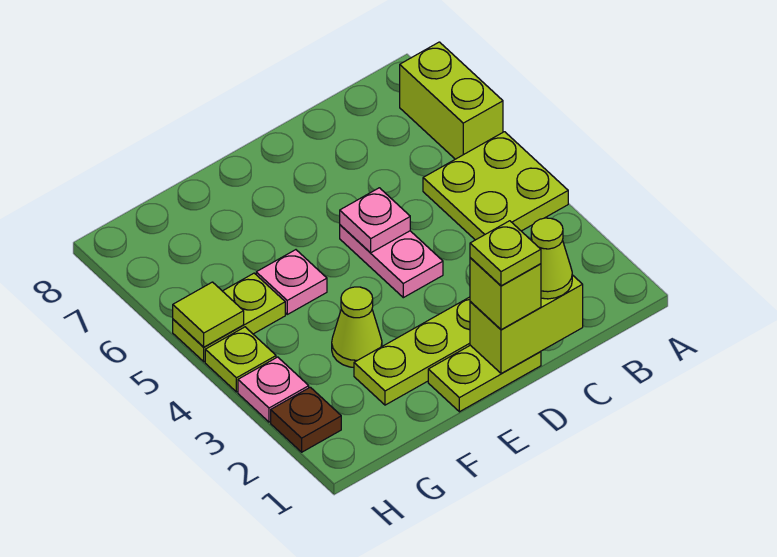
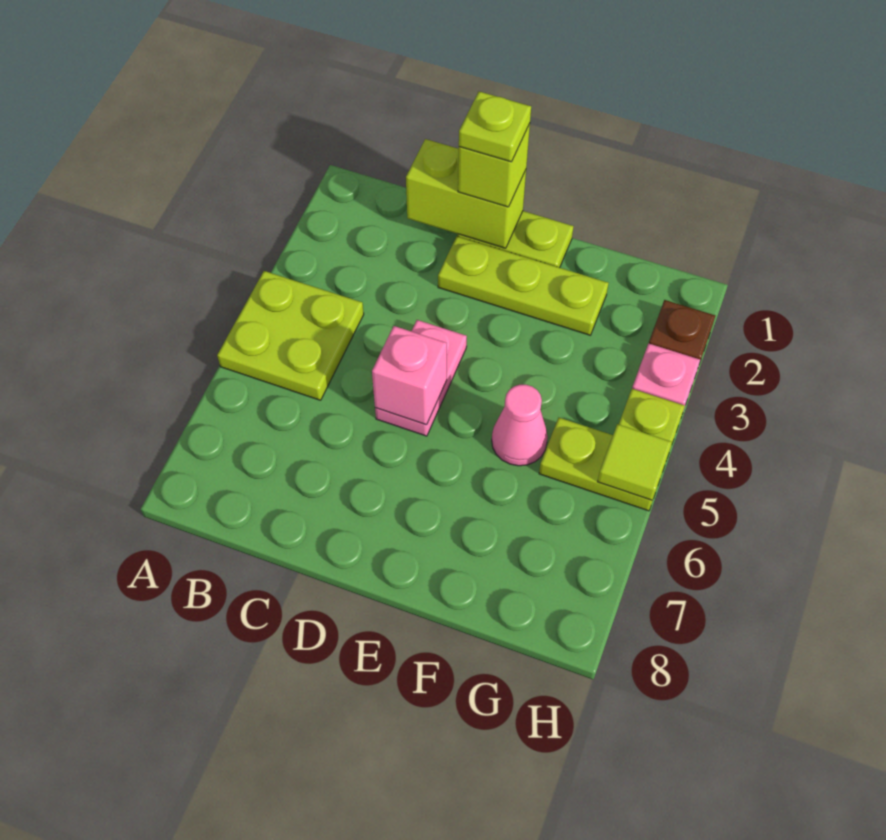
lime brick A6:A7 level 1 -> none
lime cone C1 level 3 -> none
pink plate D5 level 2 -> pink brick D5 level 2
lime cone F3 level 1 -> none
pink plate F5 level 1 -> pink cone F5 level 1

